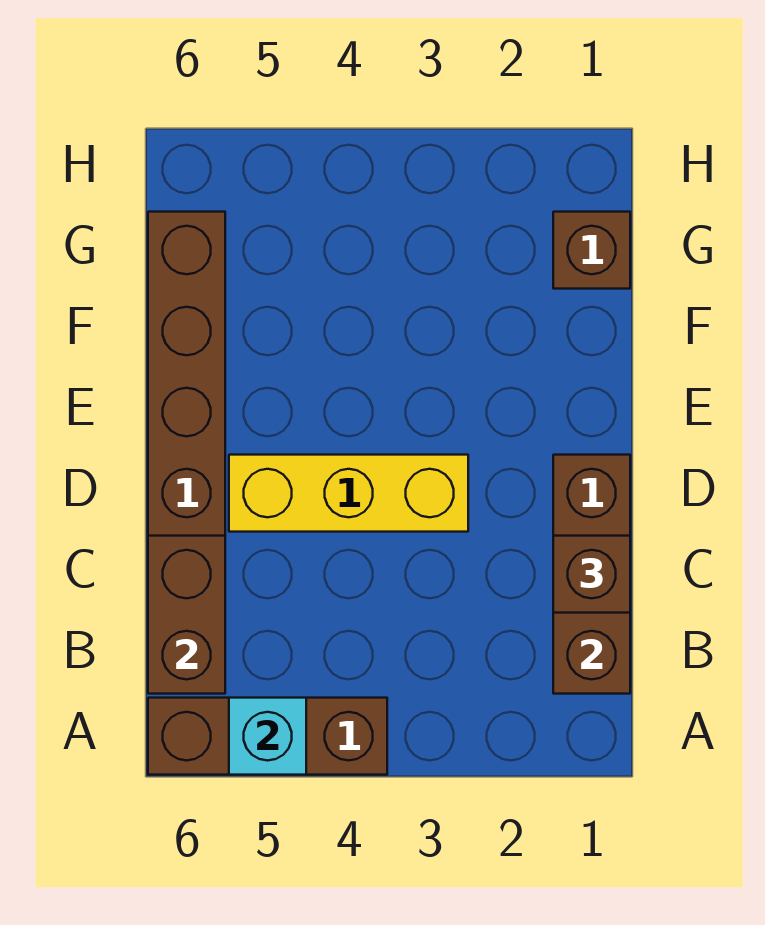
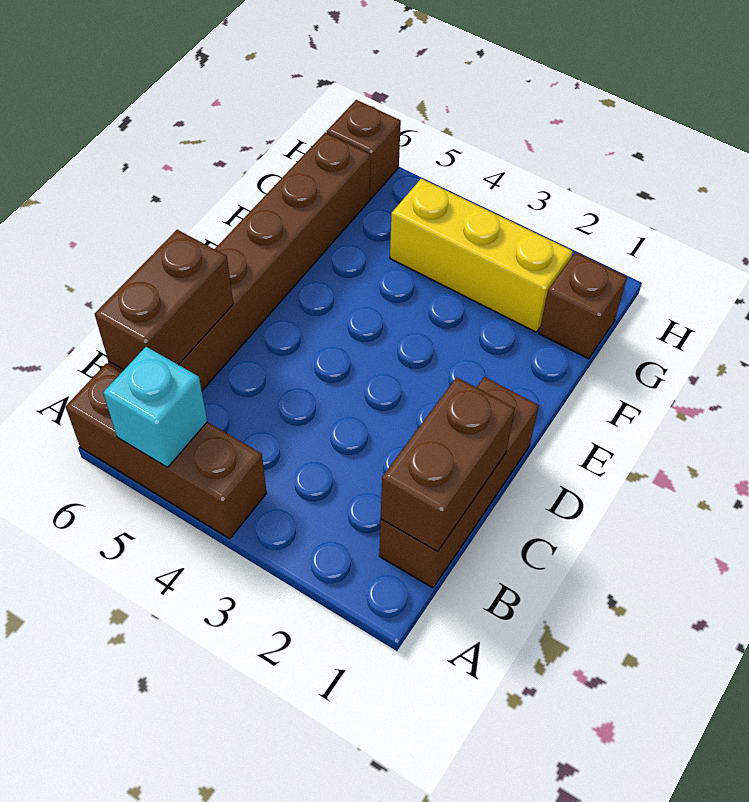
brown brick C1 level 3 -> brown brick H6 level 1
yellow brick D3:D5 level 1 -> yellow brick G2:G4 level 1

